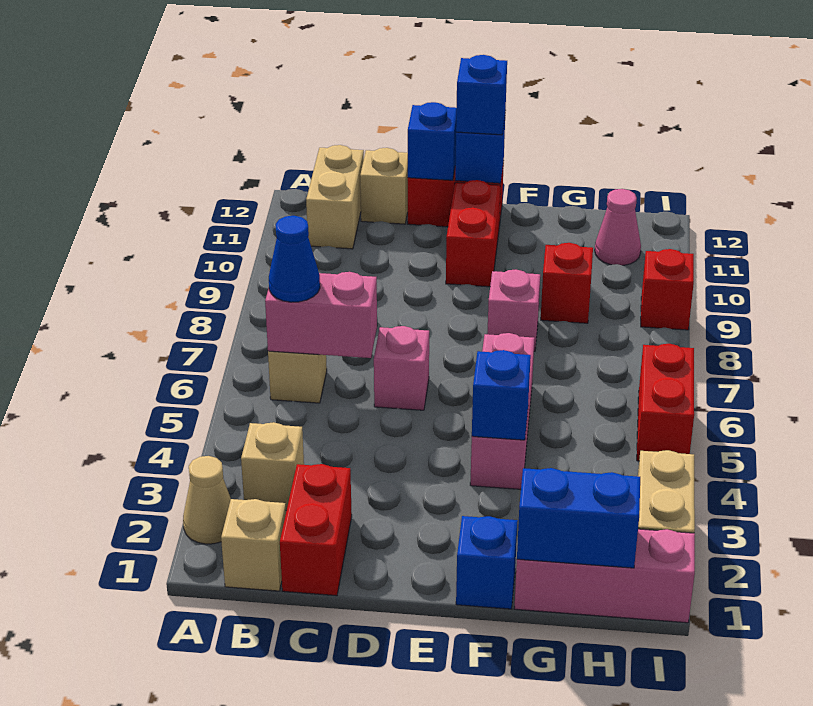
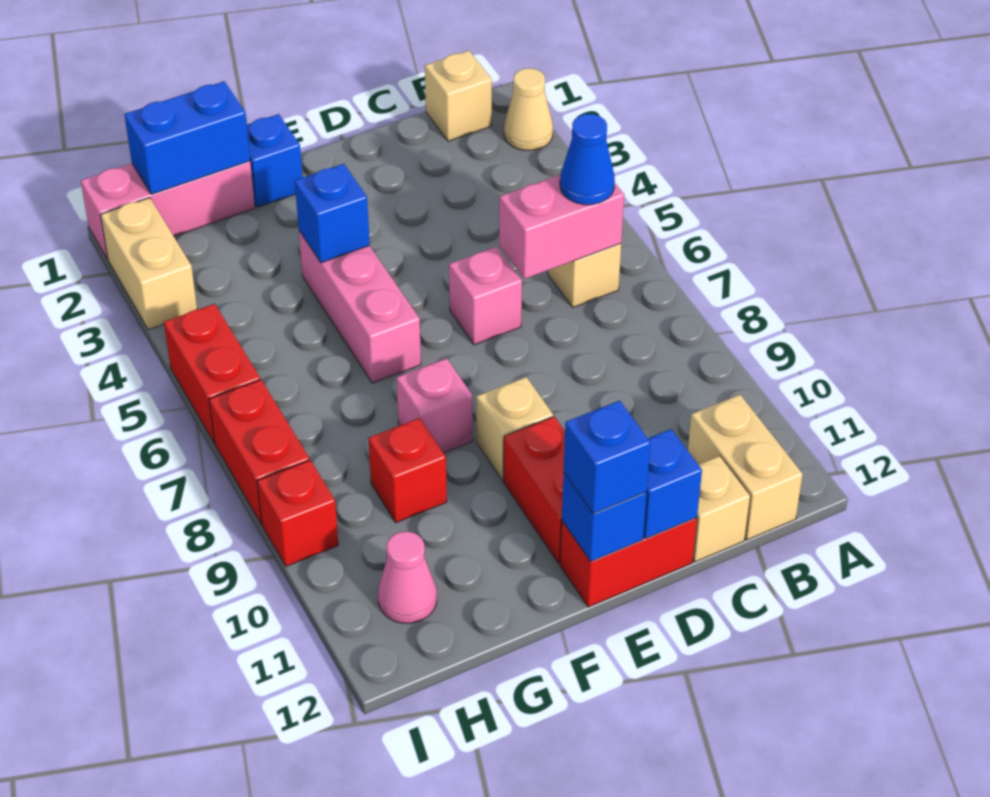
tan brick B3 level 1 -> tan brick E9 level 1
red brick C1:C2 level 1 -> red brick I7:I8 level 1

